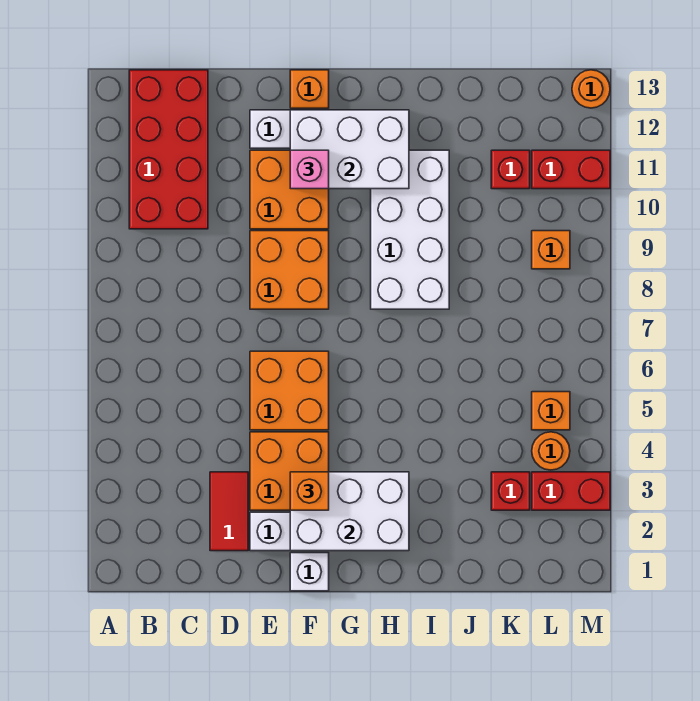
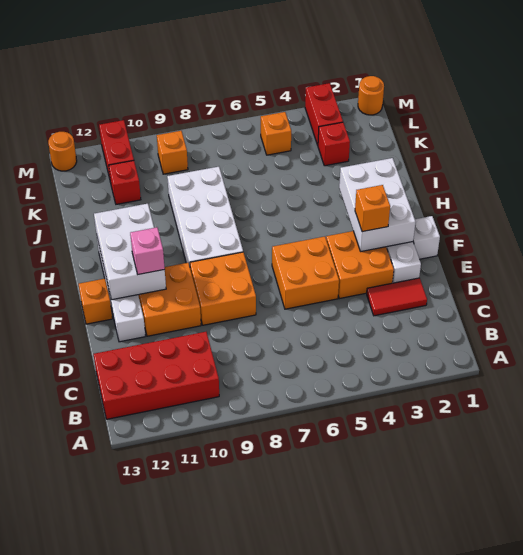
white brick H8:I11 level 1 -> white brick G8:J9 level 1
orange round brick L4 level 1 -> orange round brick M1 level 1

